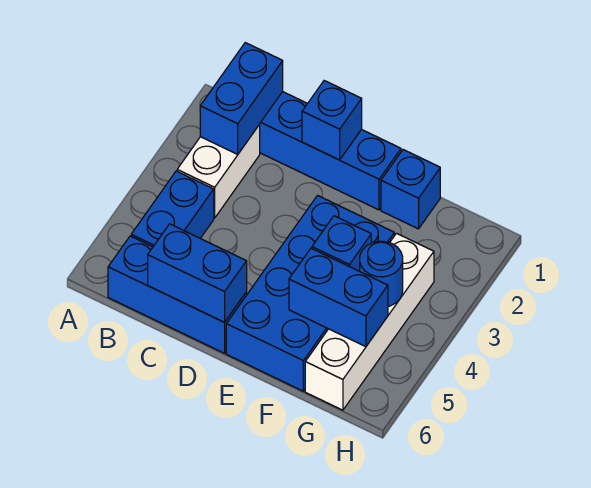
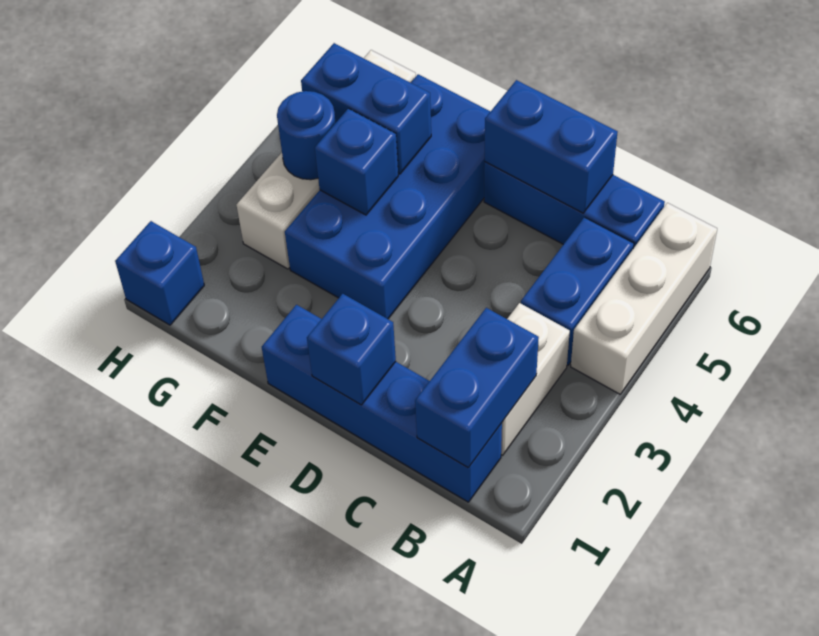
none -> white brick A4:A6 level 1
blue brick F1 level 1 -> blue brick H1 level 1

